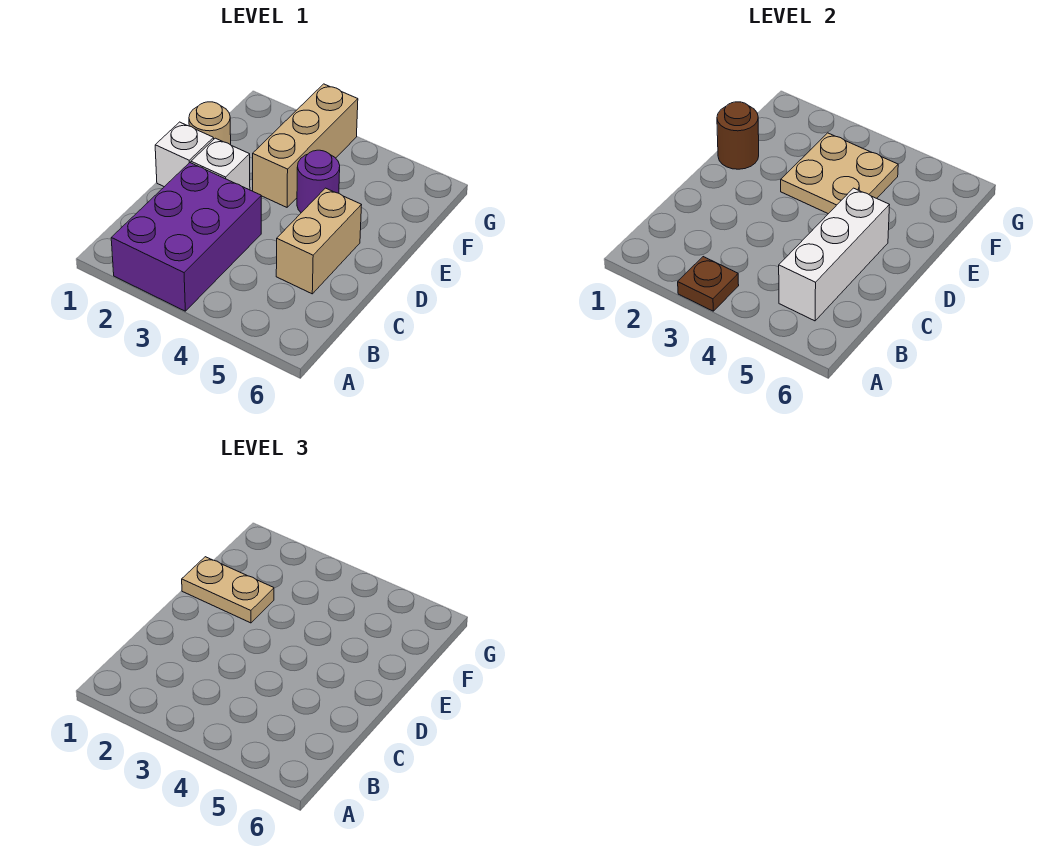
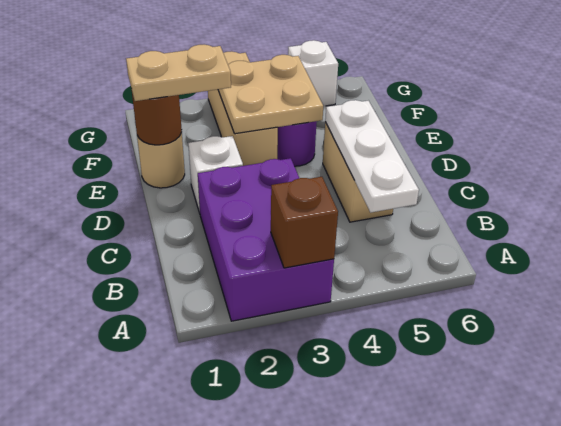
brown plate A3 level 2 -> brown brick A3 level 2
white brick B5:D5 level 2 -> white plate B5:D5 level 2
white brick D1 level 1 -> white brick G5 level 1

